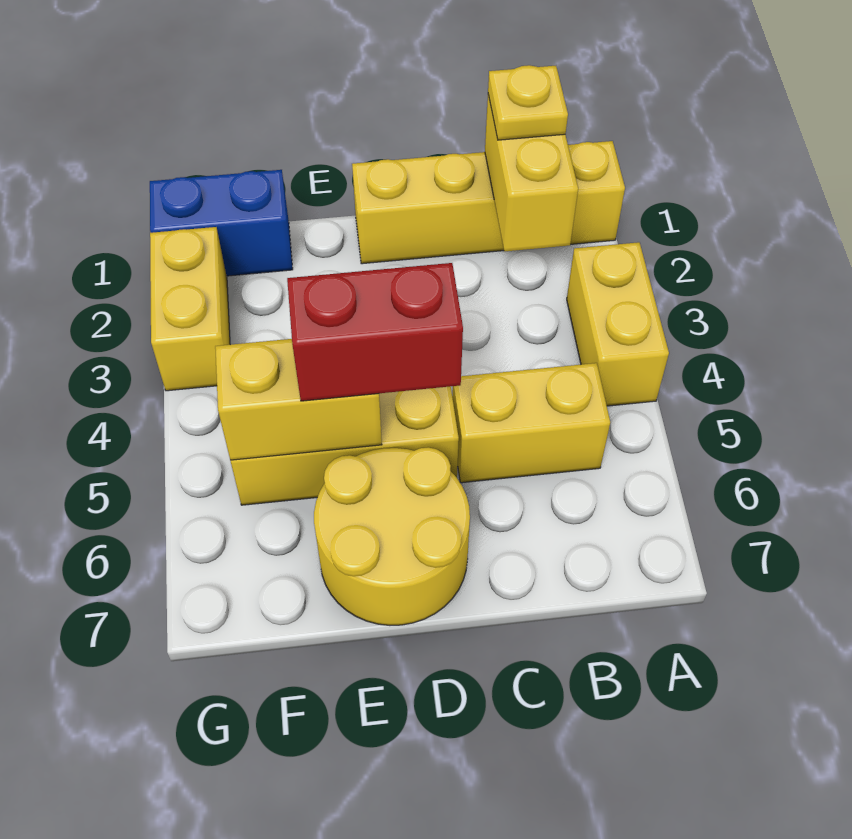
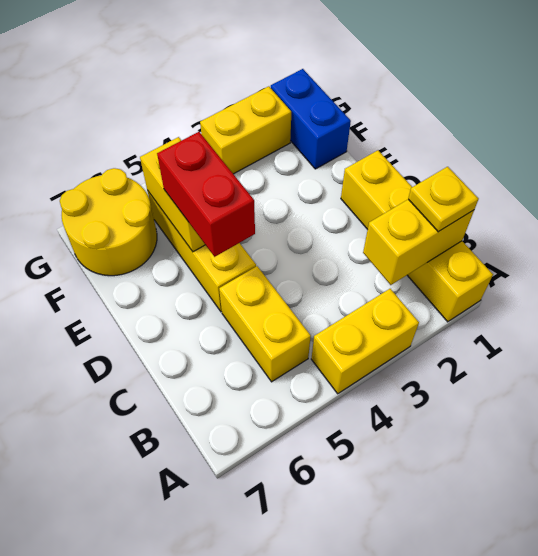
yellow round brick D6:E7 level 1 -> yellow round brick F6:G7 level 1

